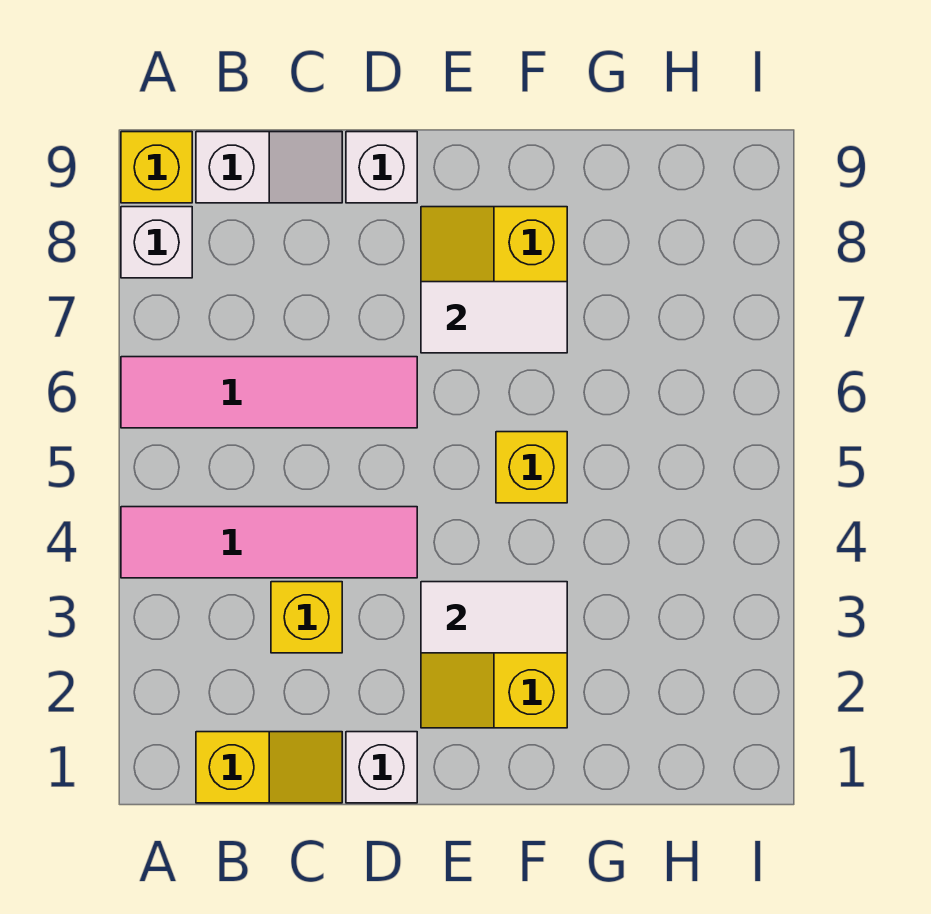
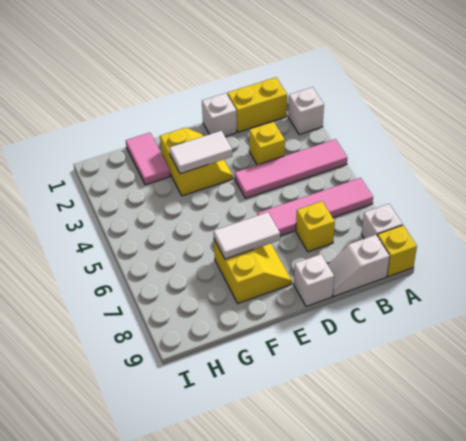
none -> white brick A2 level 1
yellow slope B1:C1 level 1 top B -> yellow brick B1:C1 level 1
yellow brick F5 level 1 -> yellow brick C7 level 1
none -> pink tile G1:G2 level 1

